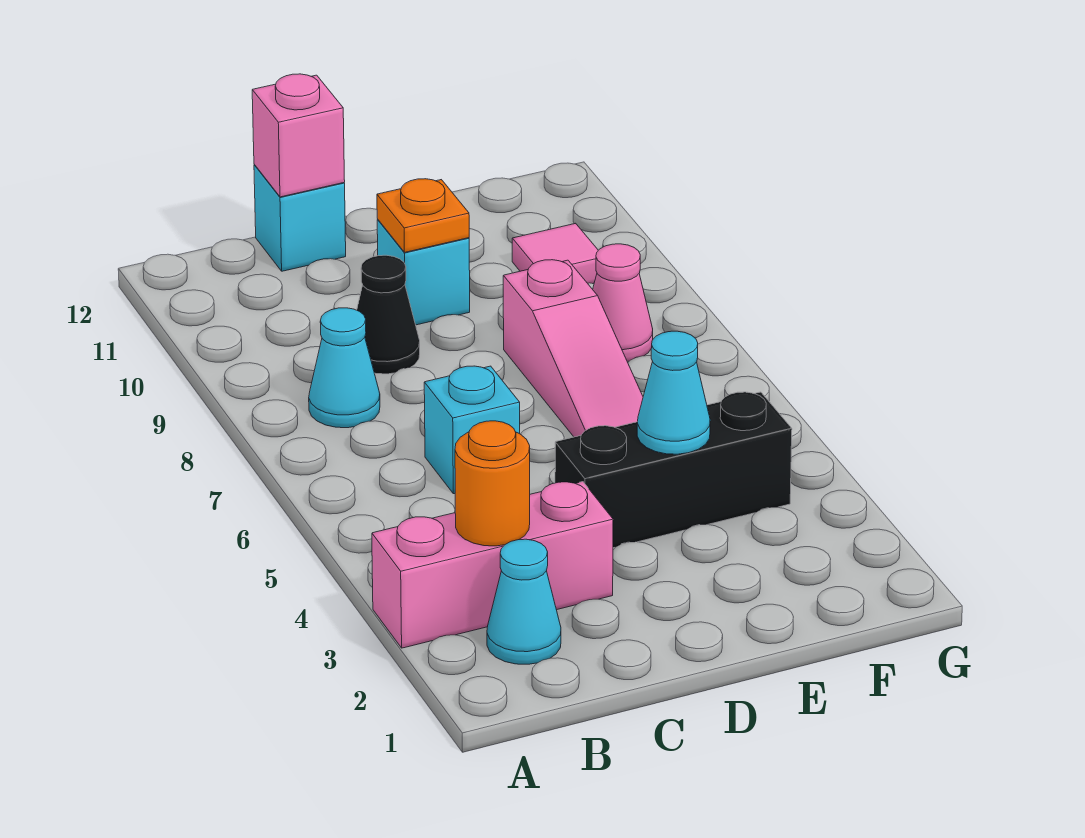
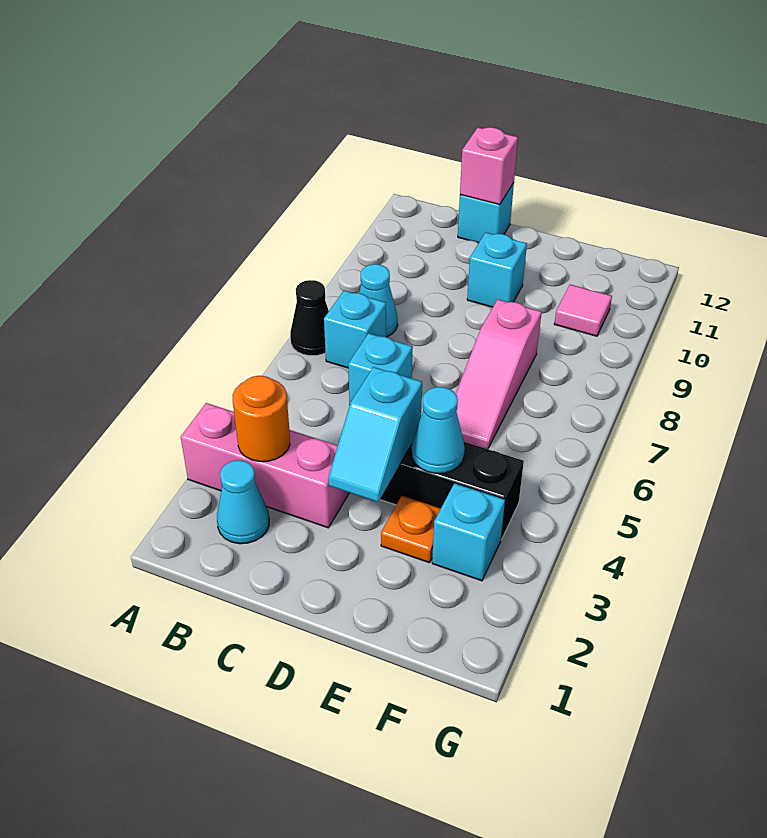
none -> cyan brick B7 level 1
black cone C9 level 1 -> black cone A7 level 1
none -> cyan slope D3:D4 level 2 top 4
orange plate D10 level 2 -> orange plate E3 level 1
none -> cyan brick F3 level 1
pink cone F8 level 1 -> none

